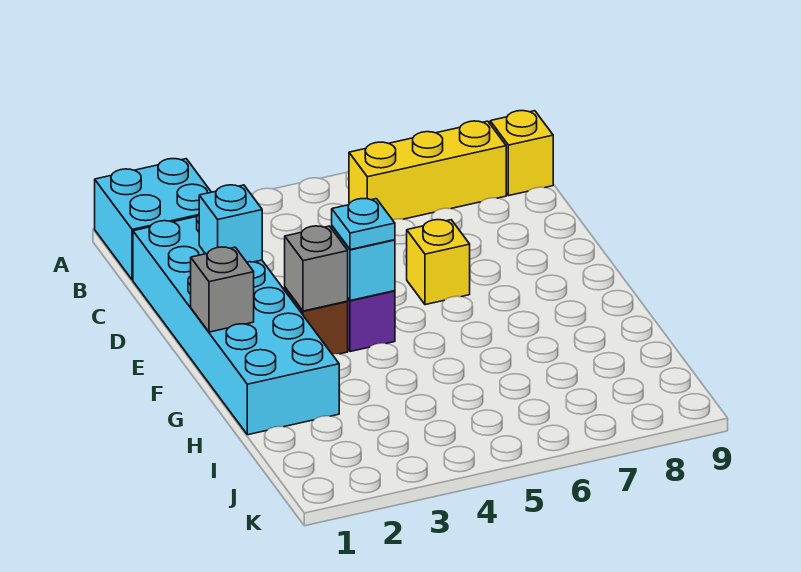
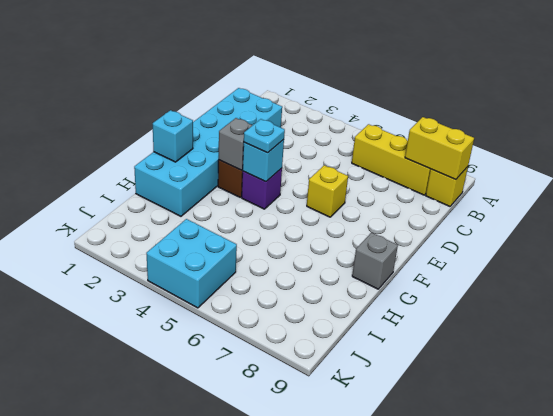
cyan brick A1:B2 level 1 -> cyan brick J4:K5 level 1
none -> yellow brick B8:B9 level 2
cyan brick D2 level 2 -> cyan brick G1 level 2
grey brick F1 level 2 -> grey brick G9 level 1

